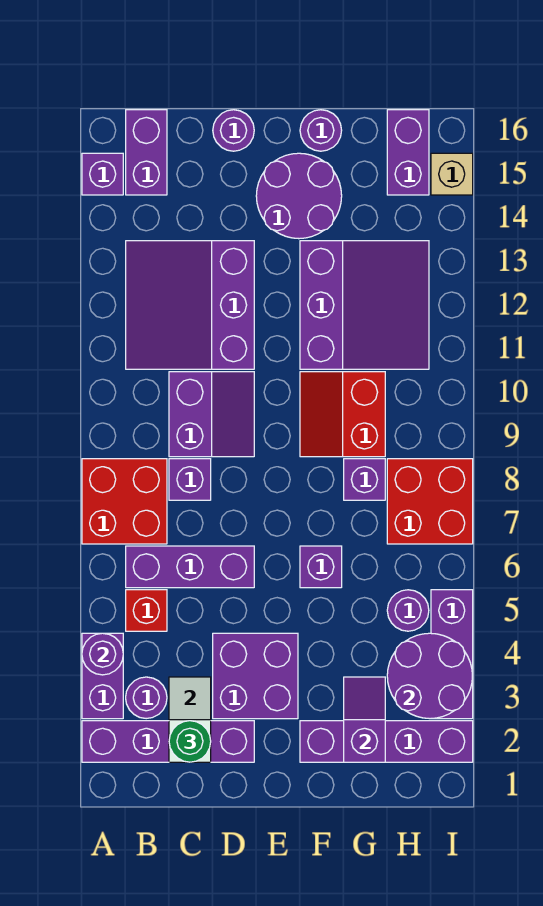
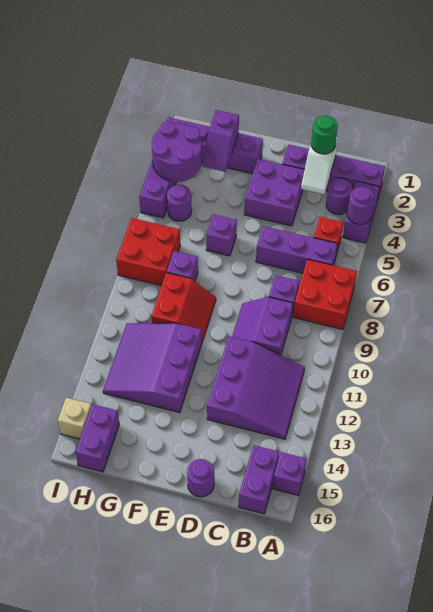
purple round brick E14:F15 level 1 -> none
purple round brick F16 level 1 -> none

